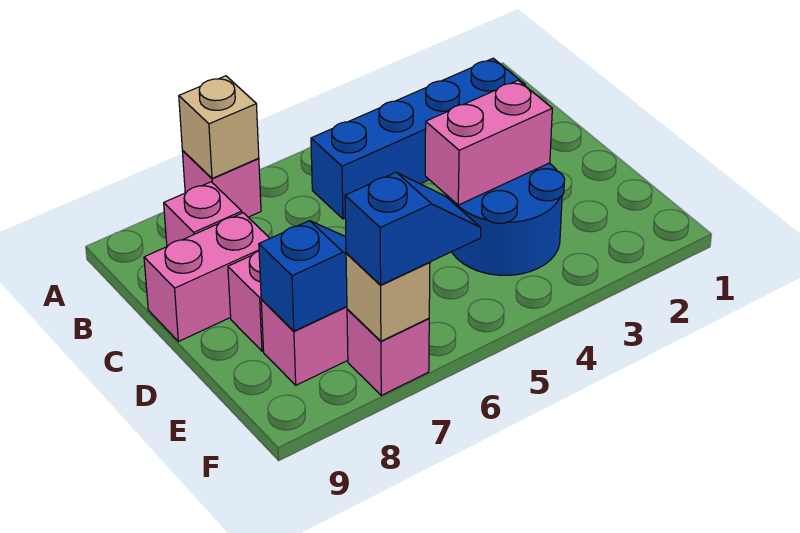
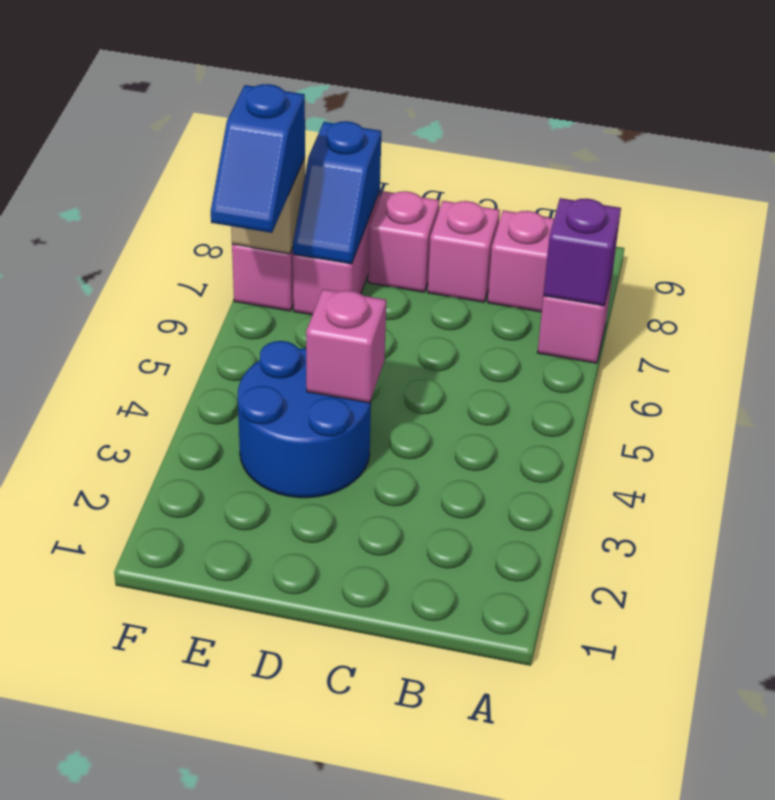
tan brick A7 level 2 -> purple brick A7 level 2
blue brick B2:B5 level 1 -> none
pink brick C8:C9 level 1 -> pink brick C8 level 1
pink brick D3:D4 level 2 -> pink brick D4 level 2

